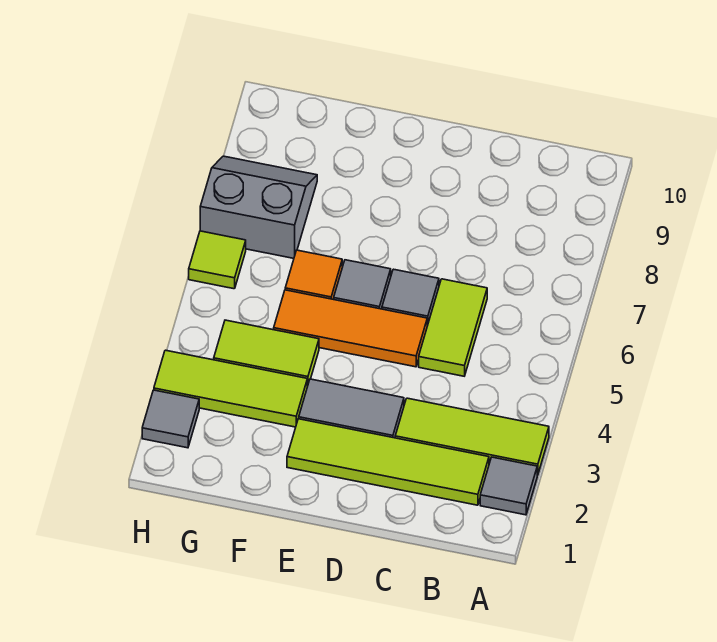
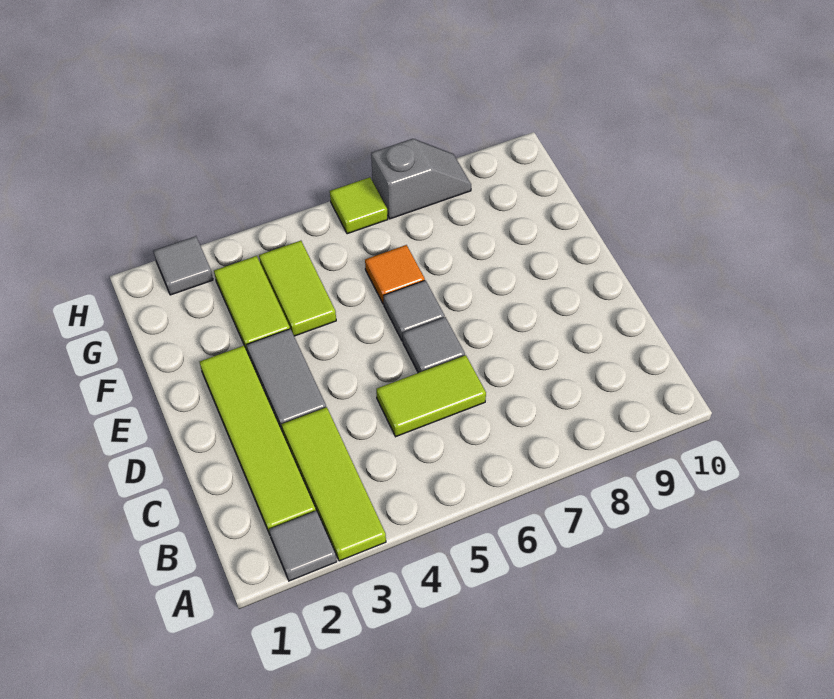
orange tile D5:F5 level 1 -> none
lime tile F3:H3 level 1 -> lime tile F3:G3 level 1
grey slope G7:H8 level 1 top 7 -> grey slope H7:H8 level 1 top 7

